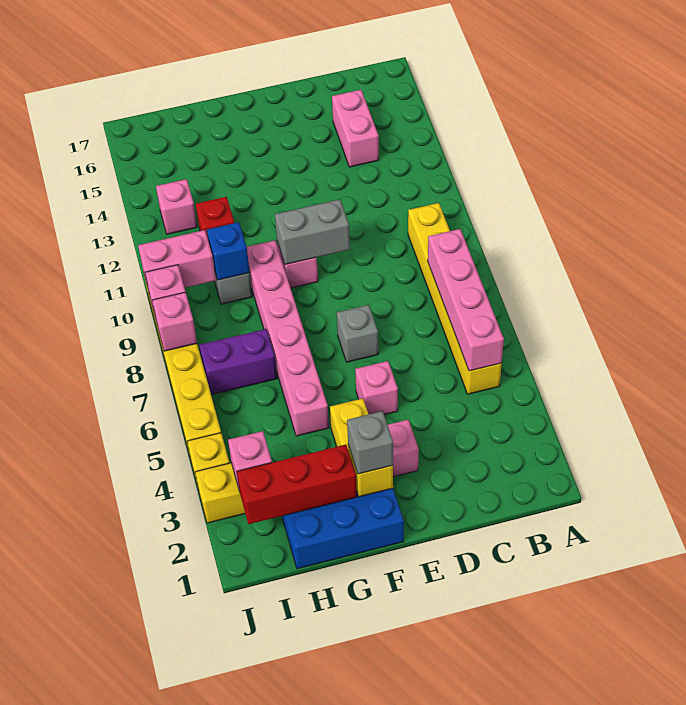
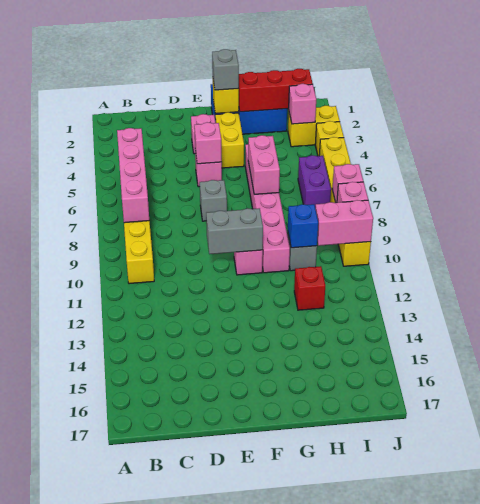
pink brick C14:C15 level 1 -> pink brick G6:G7 level 2
purple brick H7:I7 level 1 -> purple brick I6:I7 level 1
pink brick I13 level 1 -> pink brick E5 level 2

